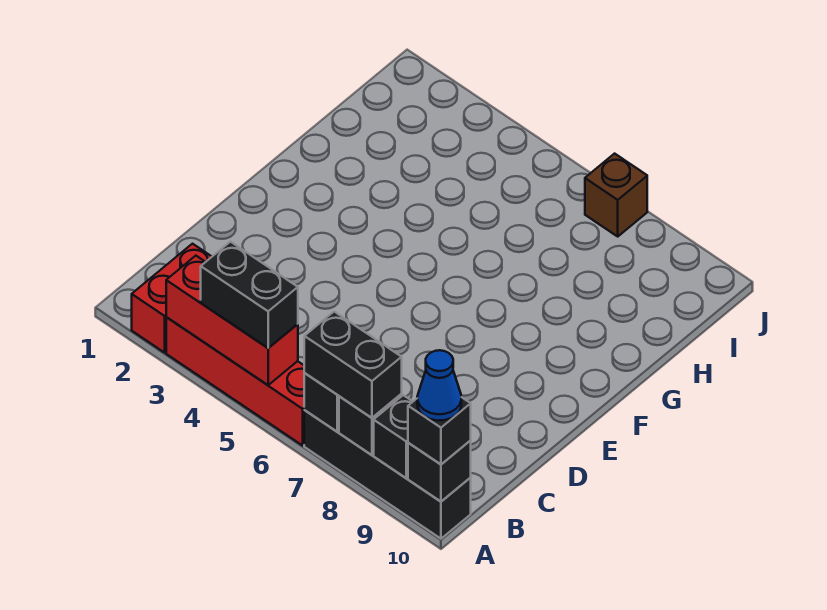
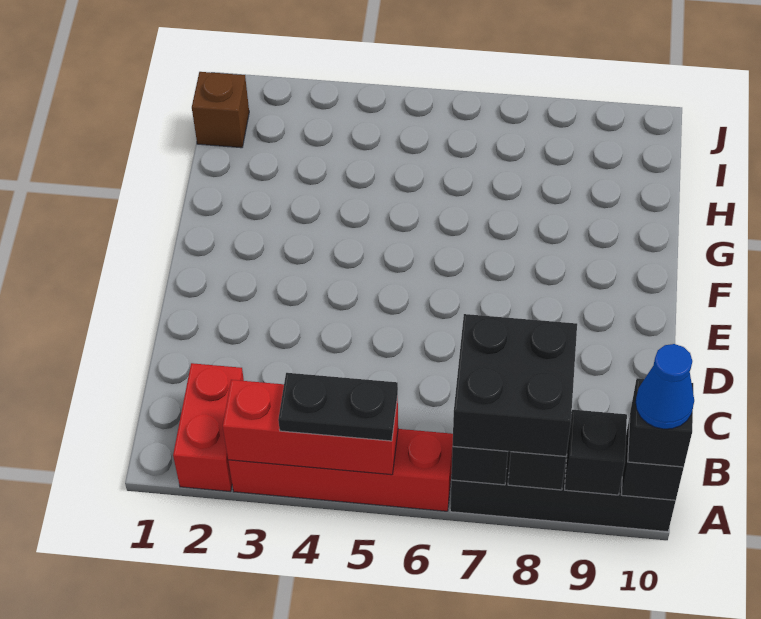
black brick A4:A5 level 3 -> black plate A4:A5 level 3
black brick A7:A8 level 3 -> black brick A7:B8 level 3
brown brick J7 level 1 -> brown brick I1 level 1

